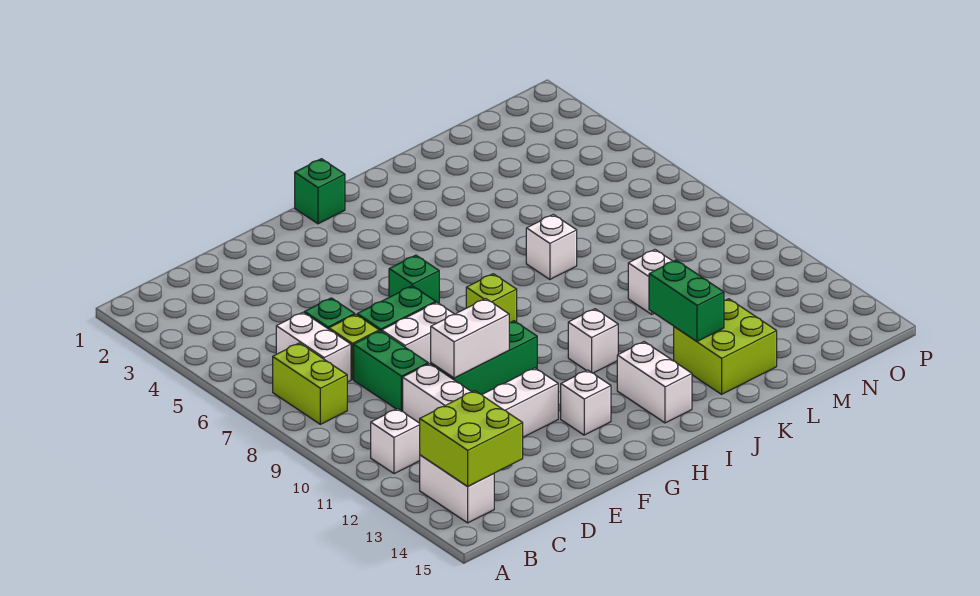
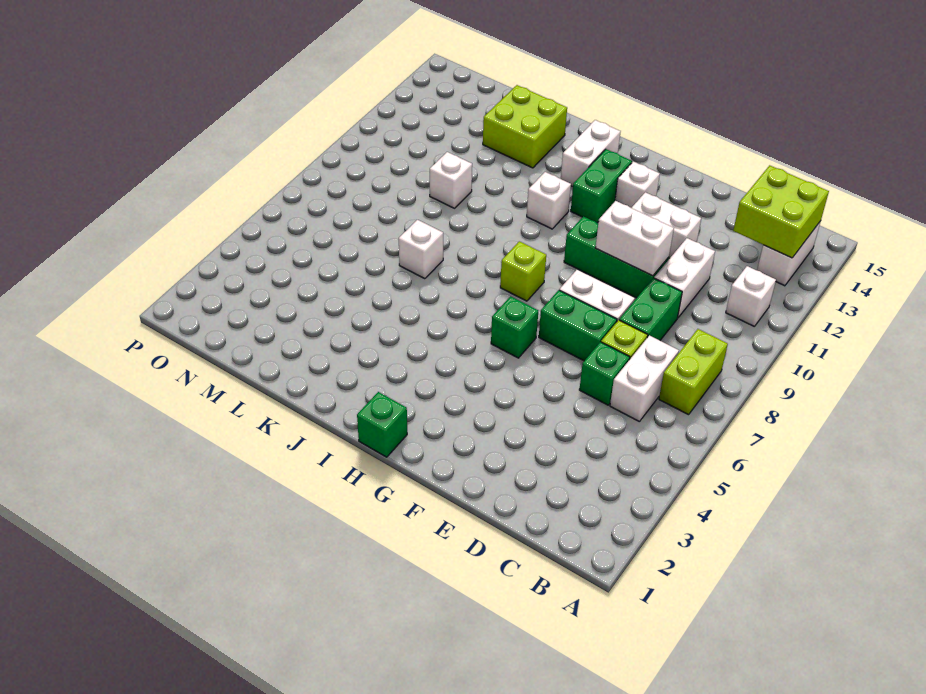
green brick K12:K13 level 2 -> green brick H12:H13 level 1

